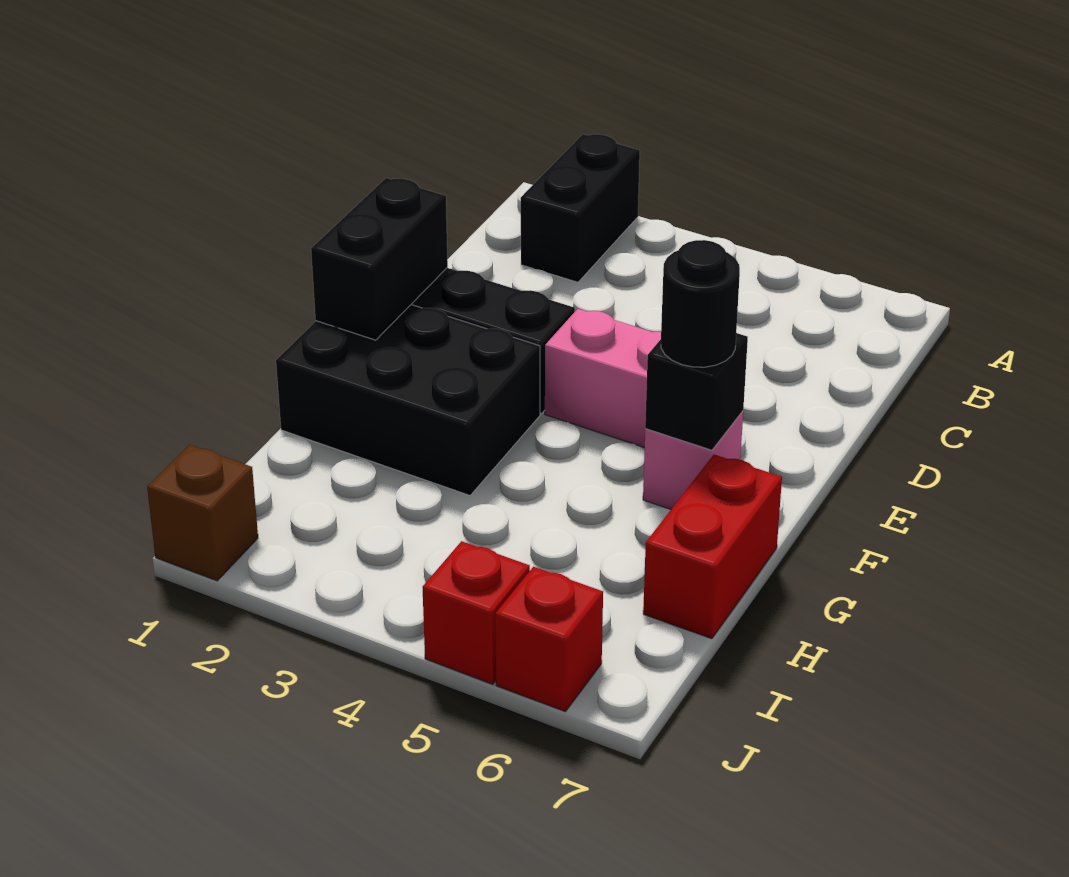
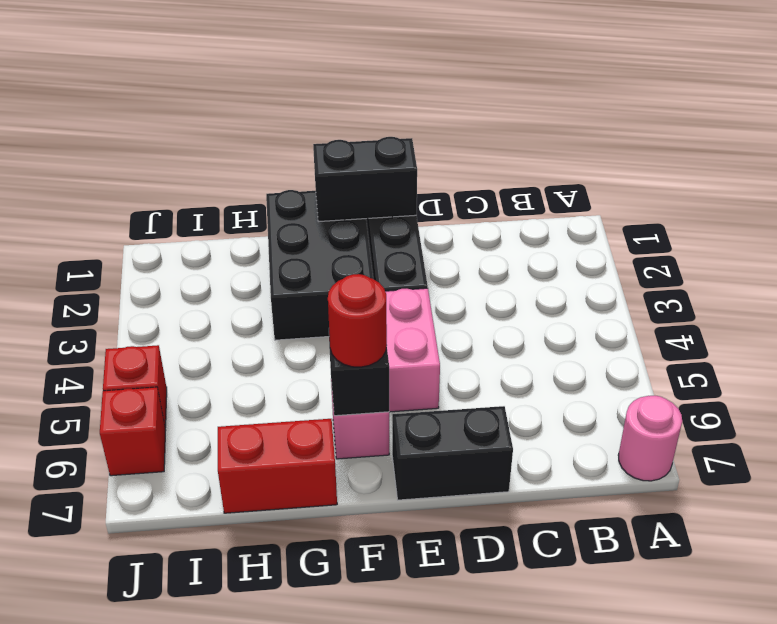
black brick A2:B2 level 1 -> black brick D7:E7 level 1
none -> pink round brick A7 level 1
black round brick F6 level 3 -> red round brick F6 level 3
brown brick J1 level 1 -> none

